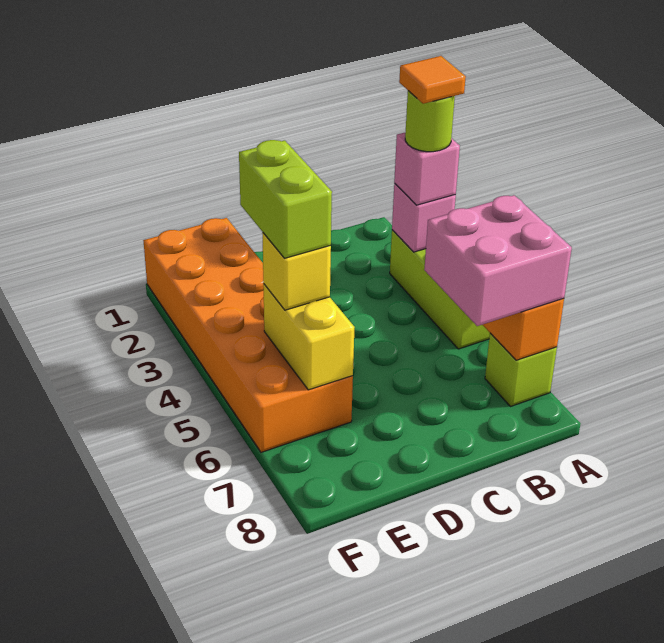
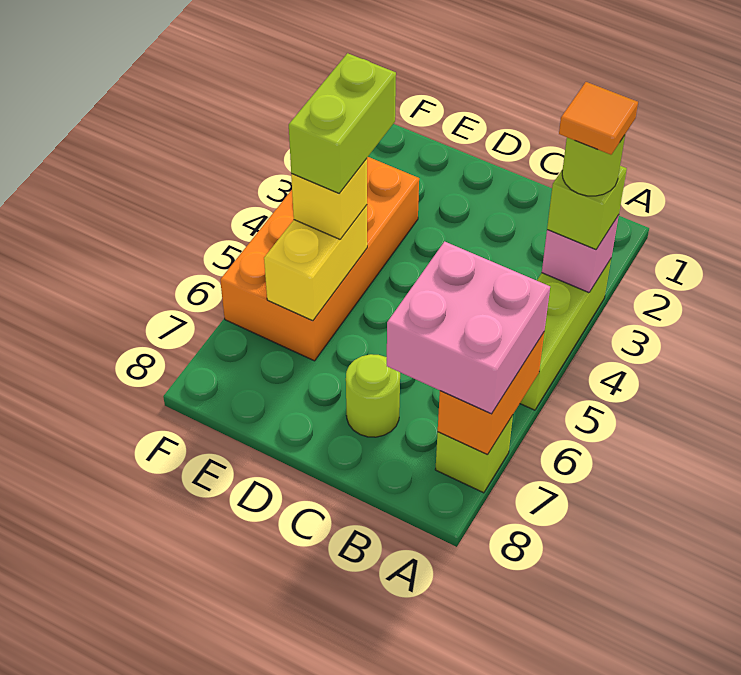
pink brick A3 level 3 -> lime brick A3 level 3
none -> lime round brick C7 level 1
orange brick E1:F6 level 1 -> orange brick E3:F6 level 1

